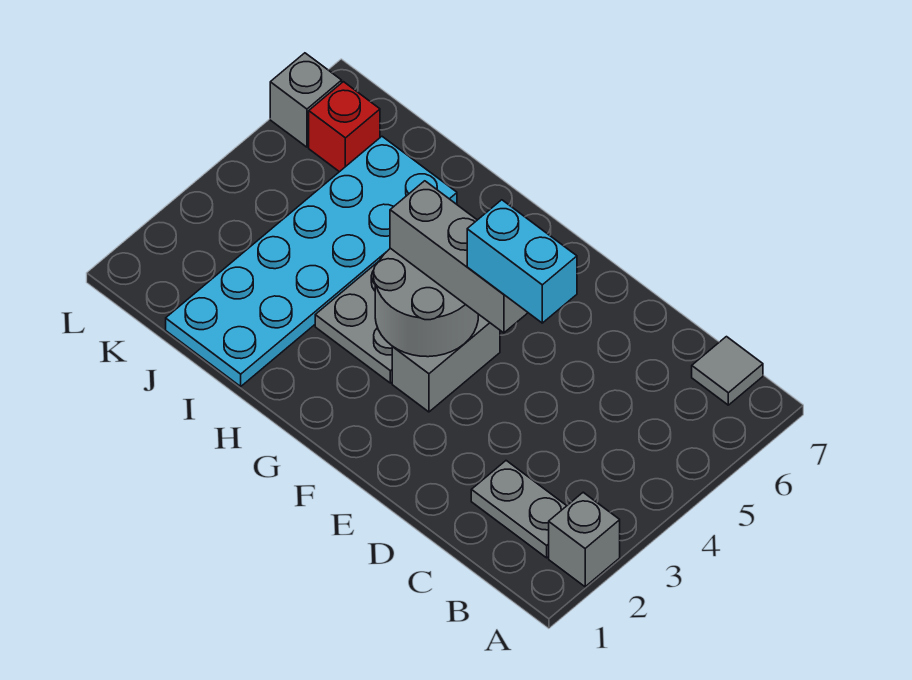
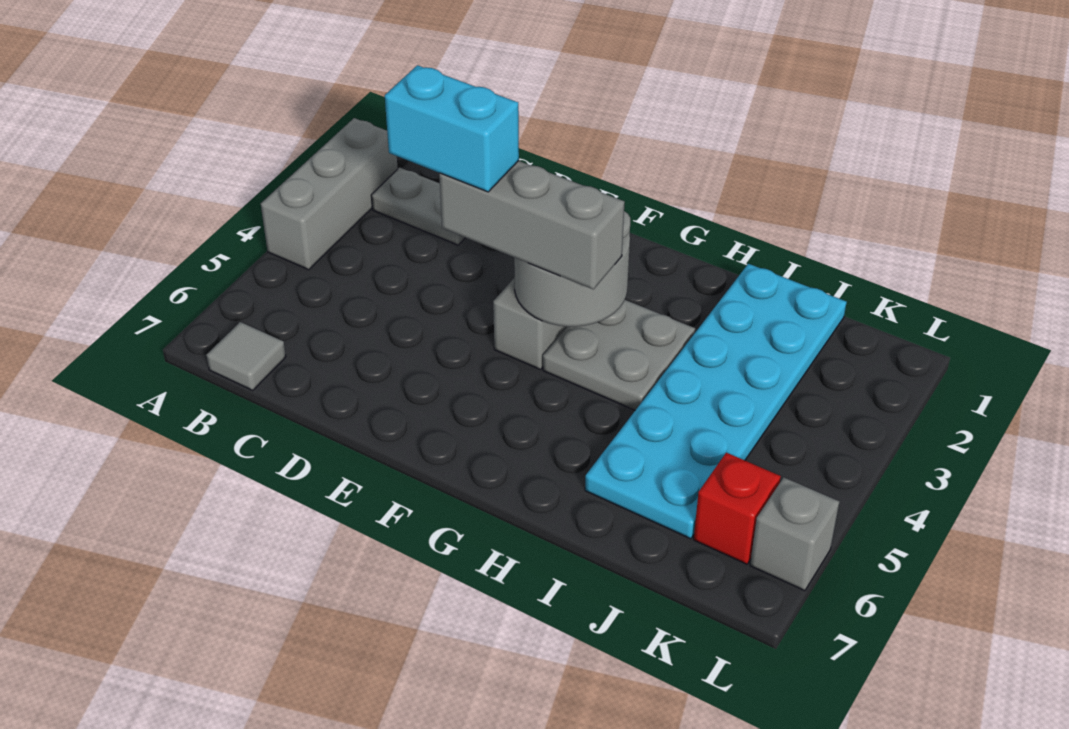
grey brick A2 level 1 -> grey brick A2:A4 level 1

